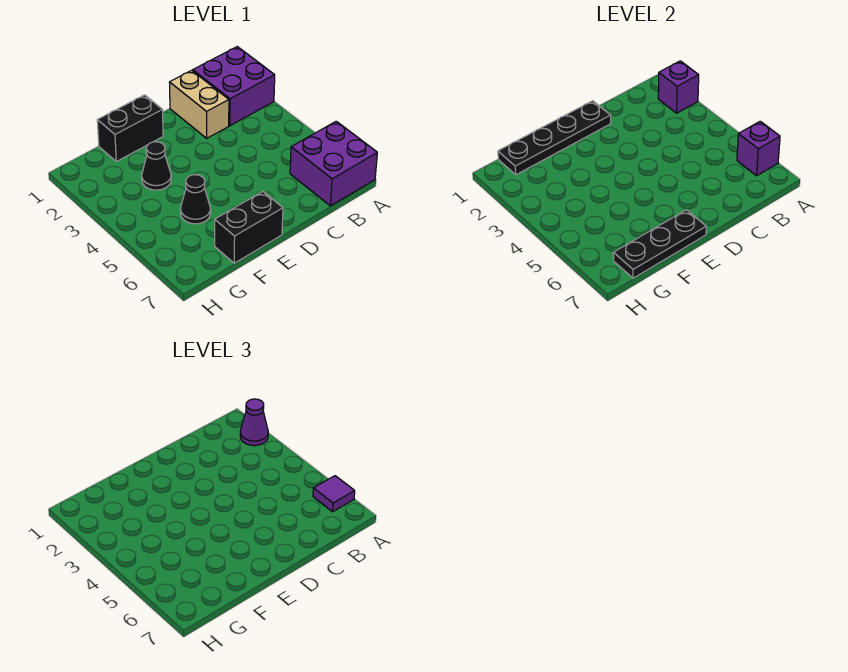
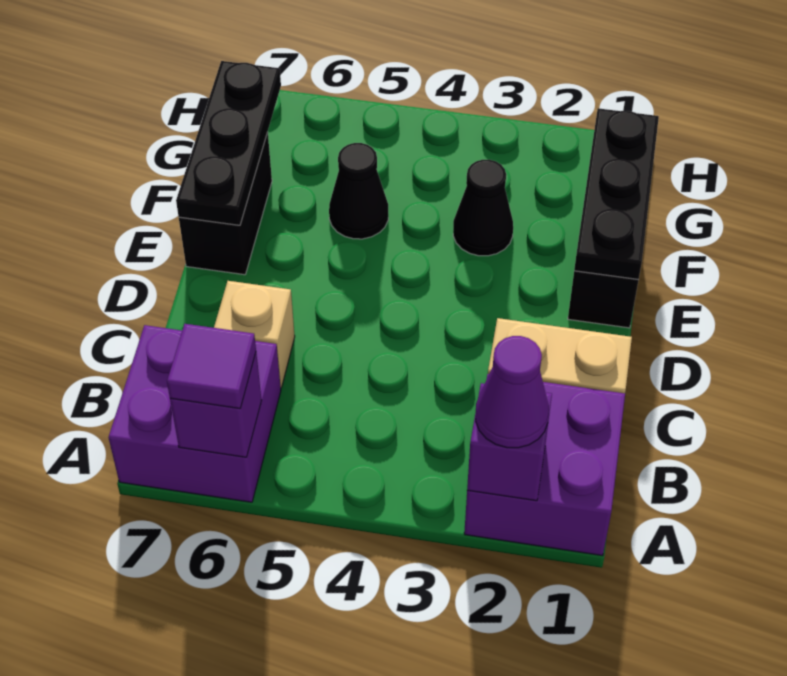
none -> tan brick C6 level 1
black plate D1:G1 level 2 -> black plate E1:G1 level 2

